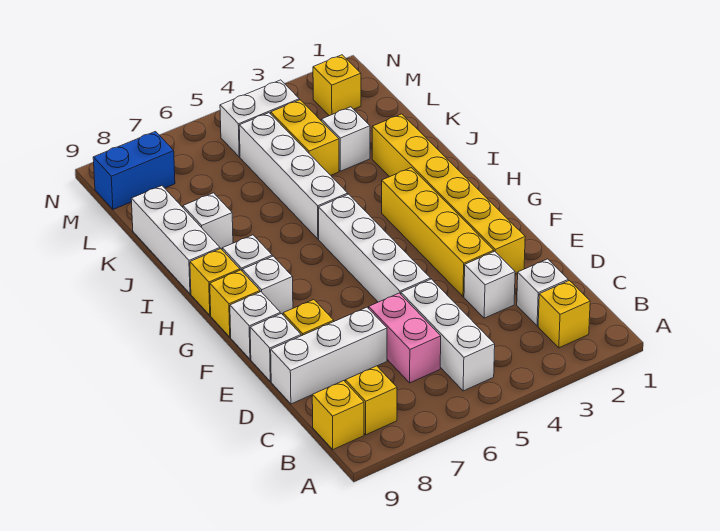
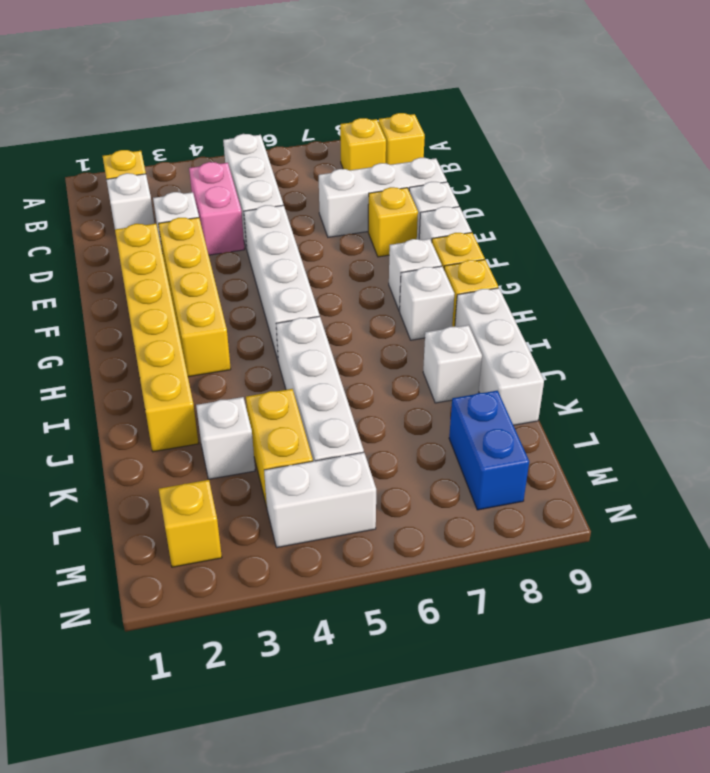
pink brick C6:D6 level 1 -> pink brick C4:D4 level 1
blue brick M8:M9 level 1 -> blue brick L8:M8 level 1

